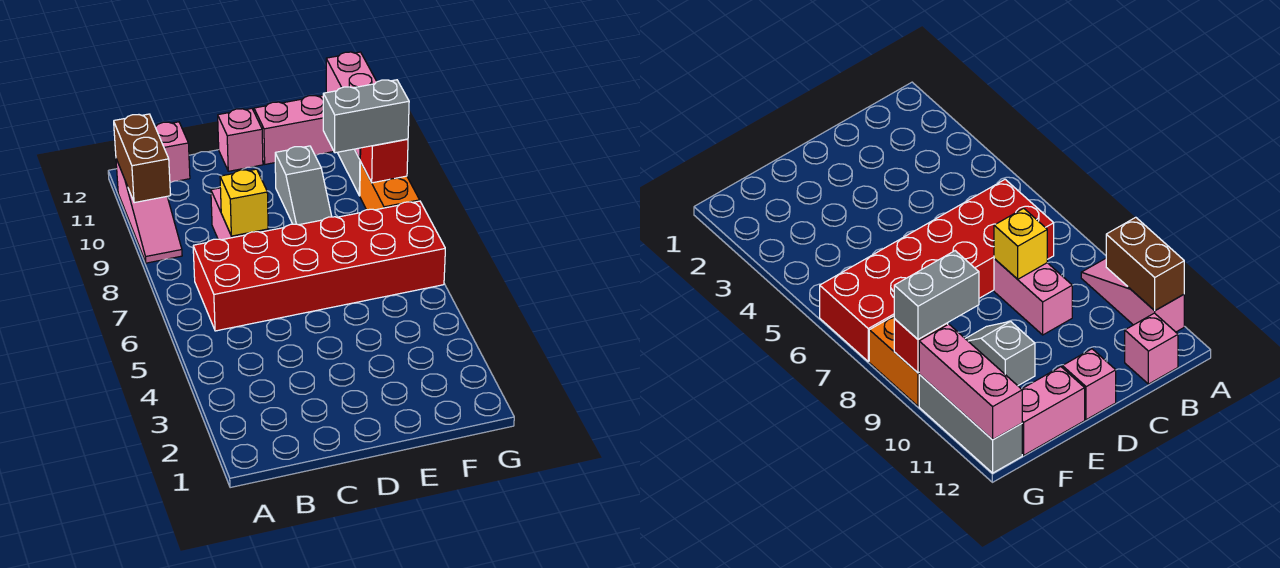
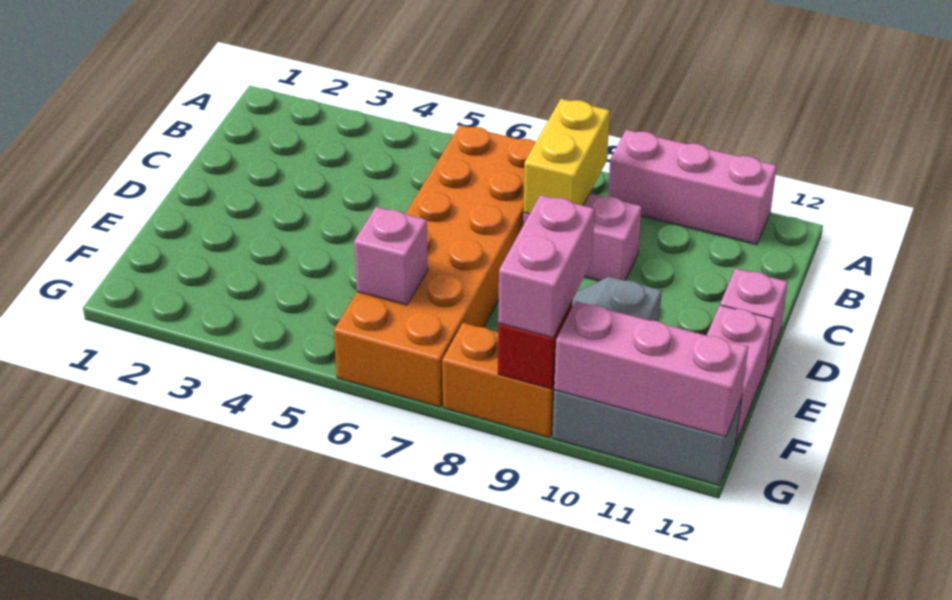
pink slope A9:A11 level 1 top 11 -> pink brick A9:A11 level 1
brown brick A10:A11 level 2 -> none
red brick B6:G7 level 1 -> orange brick B6:G7 level 1
pink brick B12 level 1 -> pink brick F6 level 2
yellow brick C8 level 2 -> yellow brick B8:C8 level 2
grey brick F9:G9 level 3 -> pink brick F9:G9 level 3

